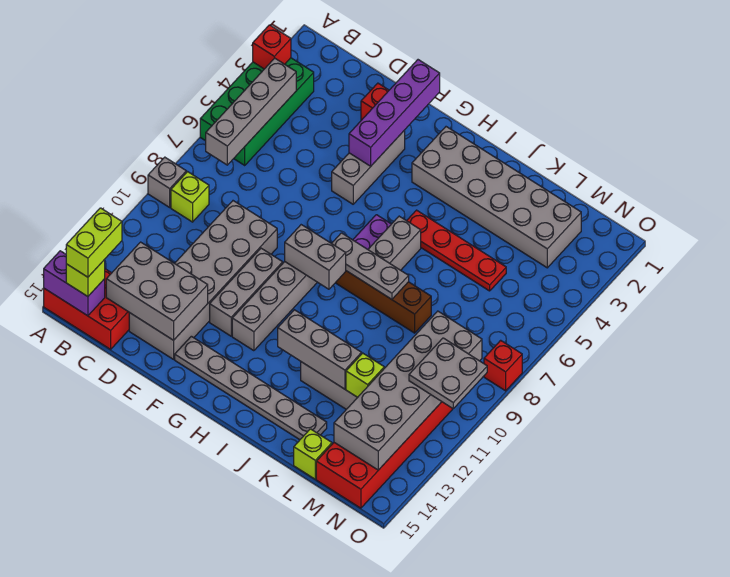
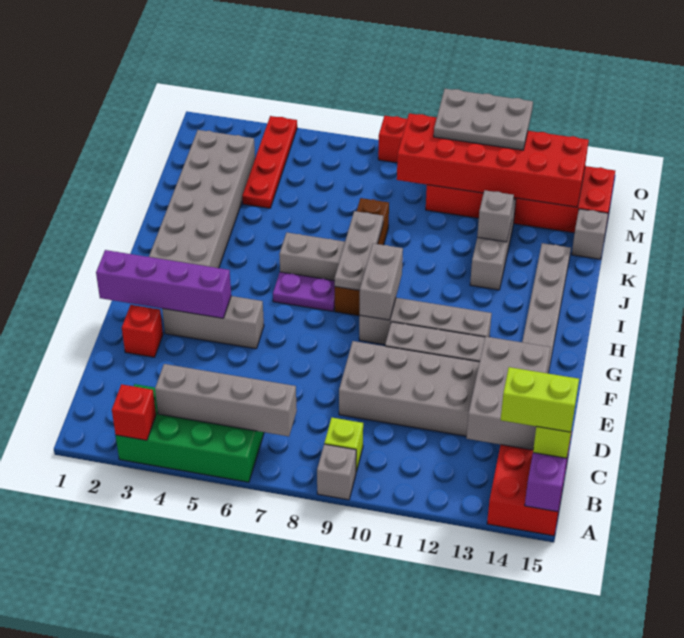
red plate I5:L5 level 1 -> red plate L4:O4 level 1
grey brick I12:K12 level 2 -> grey brick K12 level 2
lime brick L12 level 2 -> none
lime brick L15 level 1 -> grey brick L15 level 1
grey brick M9:N14 level 2 -> red brick M9:N14 level 2
grey plate N10:O11 level 3 -> grey plate N10:O12 level 3

